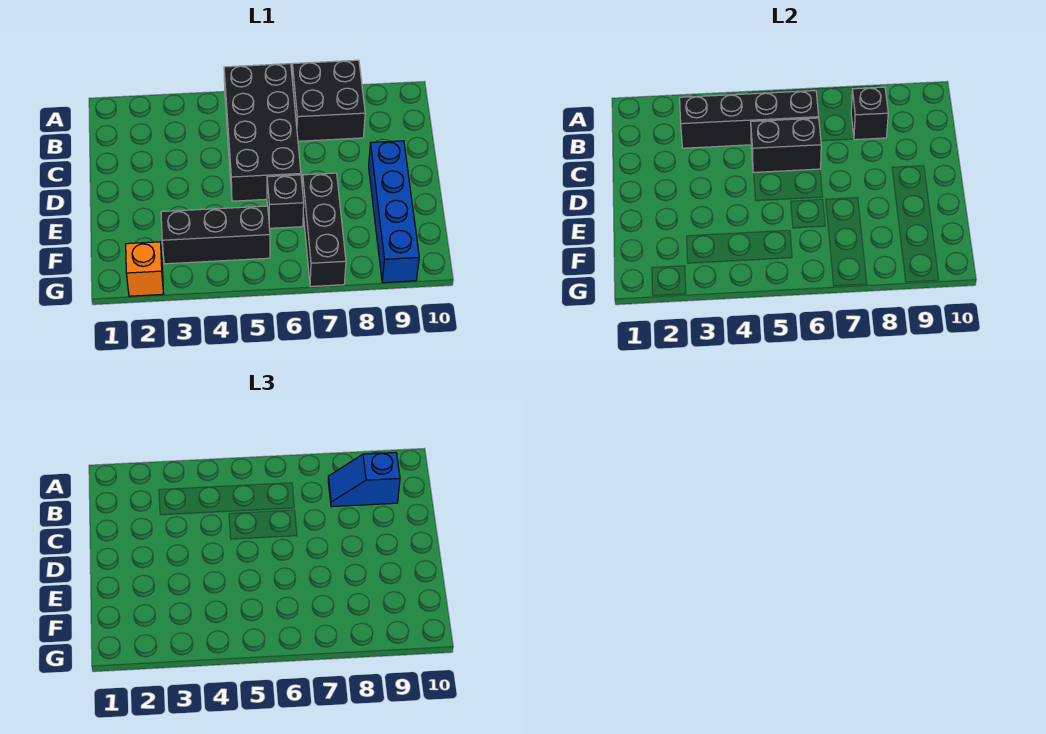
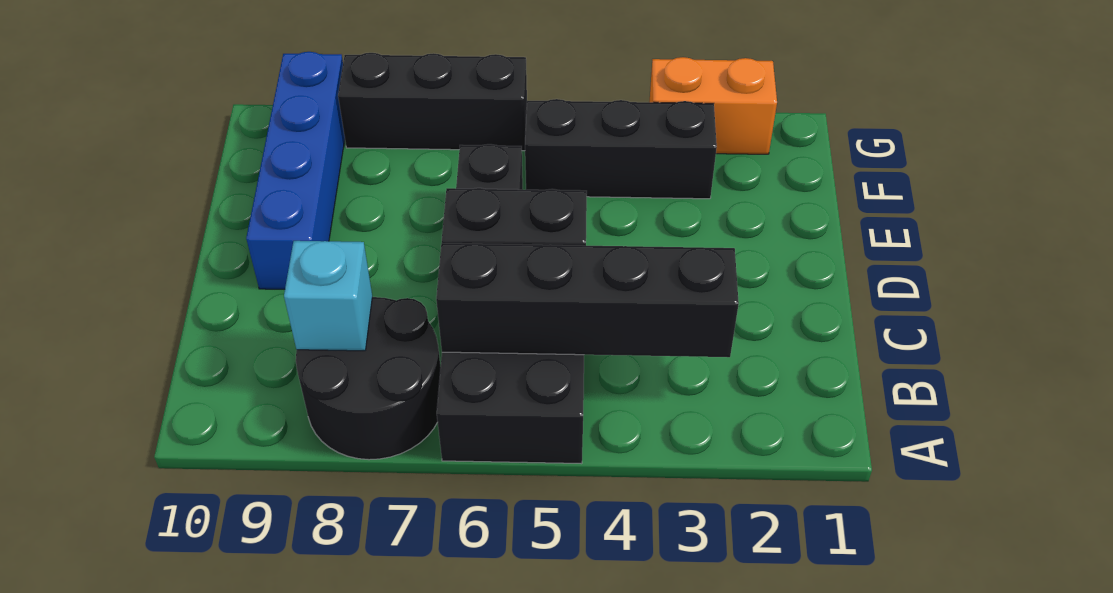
black brick A7:B8 level 1 -> black round brick A7:B8 level 1
black brick B8 level 2 -> cyan brick B8 level 2
blue slope B8:B9 level 3 top 9 -> none
black brick E7:G7 level 1 -> black brick G6:G8 level 1
orange brick G2 level 1 -> orange brick G2:G3 level 1

